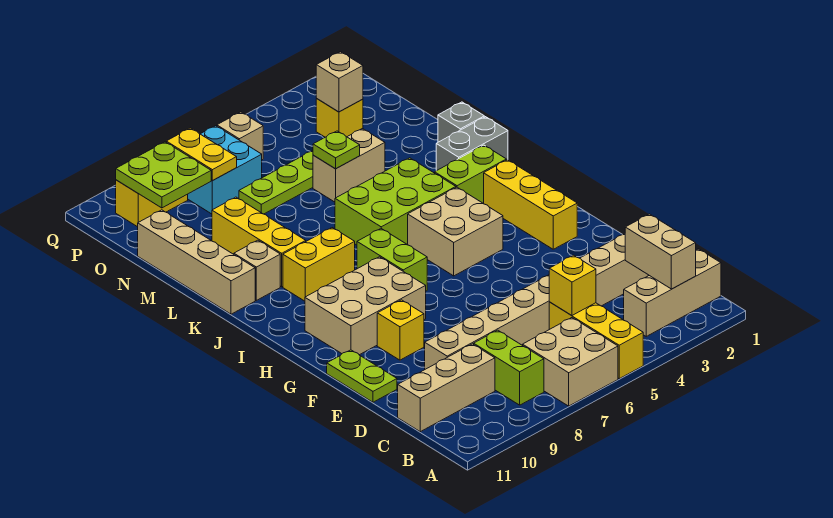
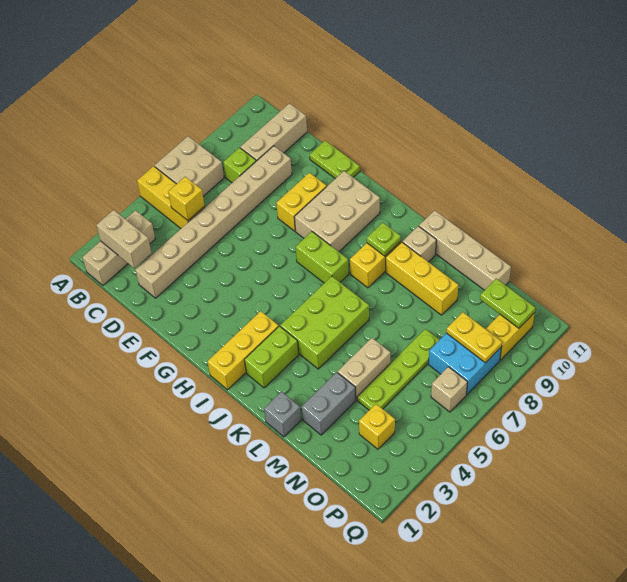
lime brick B8:C8 level 1 -> lime brick C8 level 1
yellow brick F9 level 1 -> yellow brick F8:F9 level 1
yellow brick G2:I2 level 1 -> yellow brick I1:I3 level 1
tan brick H4:I5 level 1 -> none
grey brick K1:K2 level 1 -> grey brick M2:M3 level 1
lime plate M5 level 2 -> lime plate J9 level 2
tan brick O3 level 2 -> none
lime plate O9:P10 level 2 -> lime plate O10:P10 level 2

